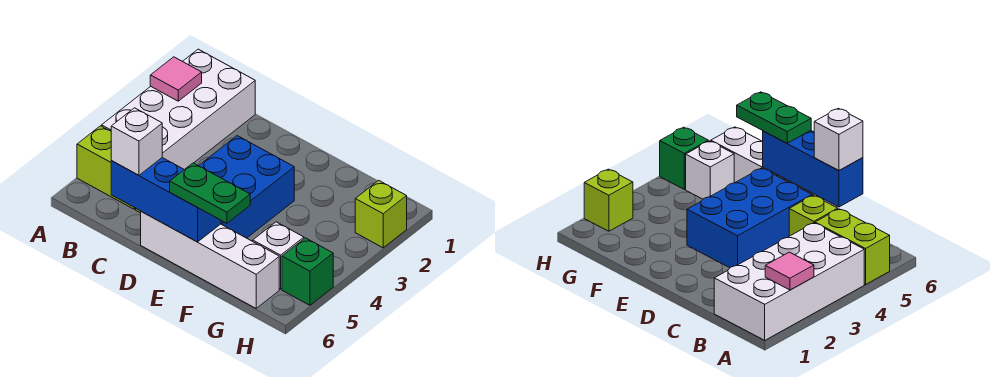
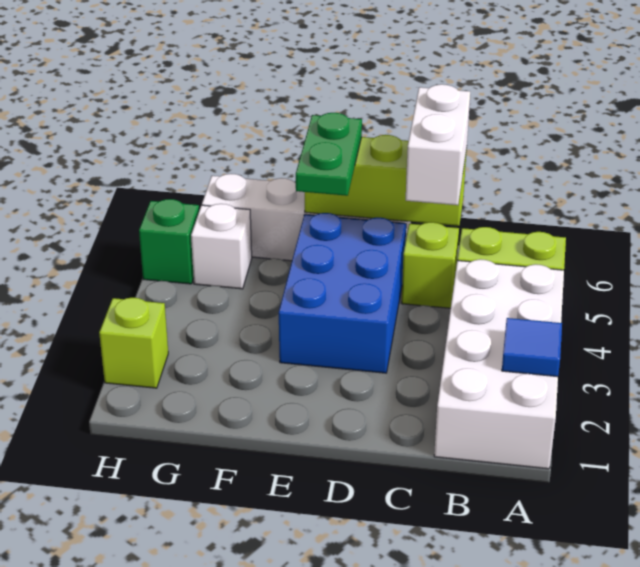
pink tile A2 level 2 -> blue tile A2 level 2
blue brick C6:E6 level 2 -> lime brick C6:E6 level 2
white brick C6 level 3 -> white brick C5:C6 level 3
green plate E6:F6 level 3 -> green plate E5:E6 level 3

